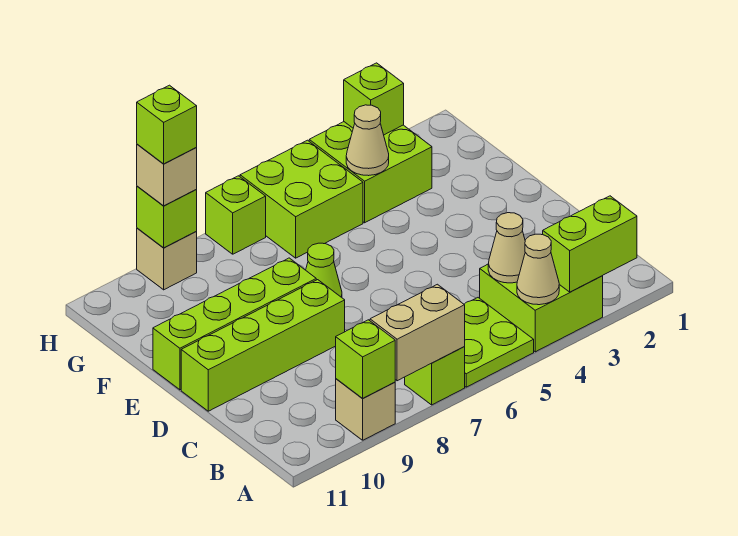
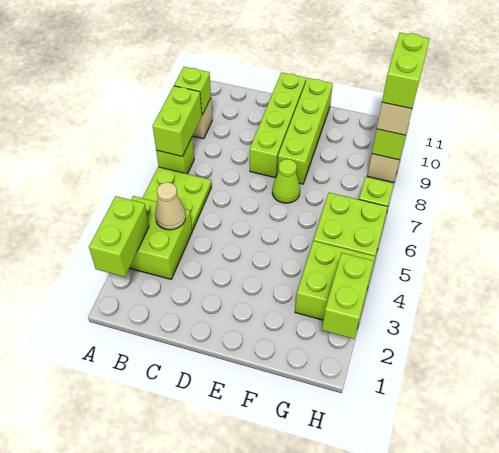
tan cone A4 level 2 -> none
tan brick A7:A8 level 2 -> lime brick A7:A8 level 2
tan cone G4 level 2 -> none
lime brick H3 level 2 -> lime brick H2:H3 level 2
lime brick H9 level 4 -> lime brick H9:H10 level 4

